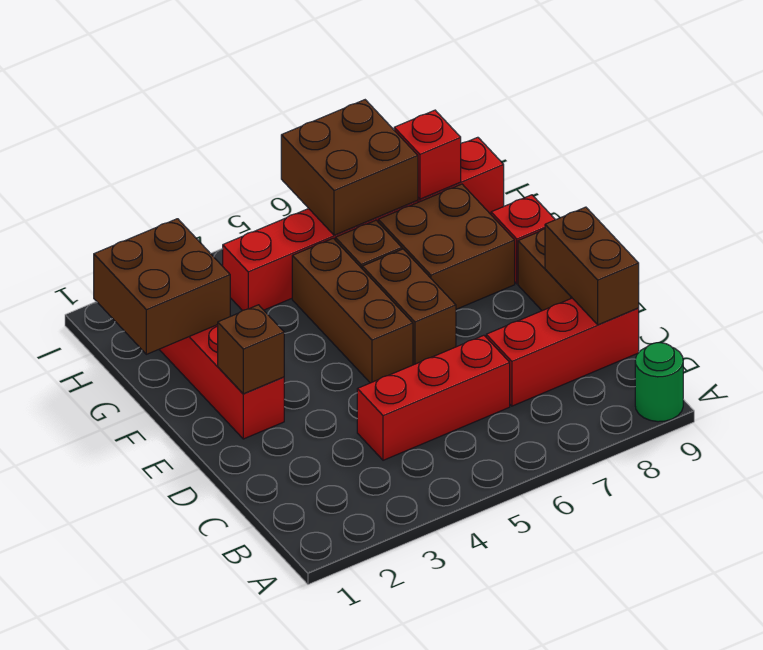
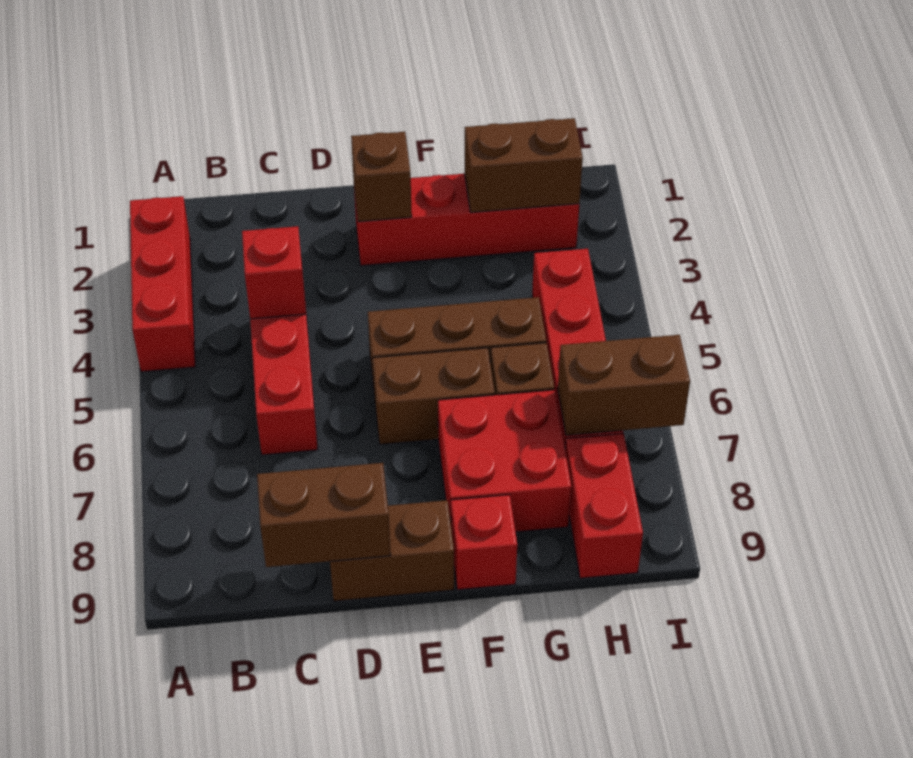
green round brick A9 level 1 -> none
red brick C7:C9 level 1 -> red brick A2:A4 level 1
brown brick F7:G8 level 1 -> red brick F7:G8 level 1
brown brick G1:H2 level 2 -> brown brick G2:H2 level 2
brown brick H6:I7 level 2 -> brown brick H7:I7 level 2
red brick H8 level 2 -> red brick C4 level 2

